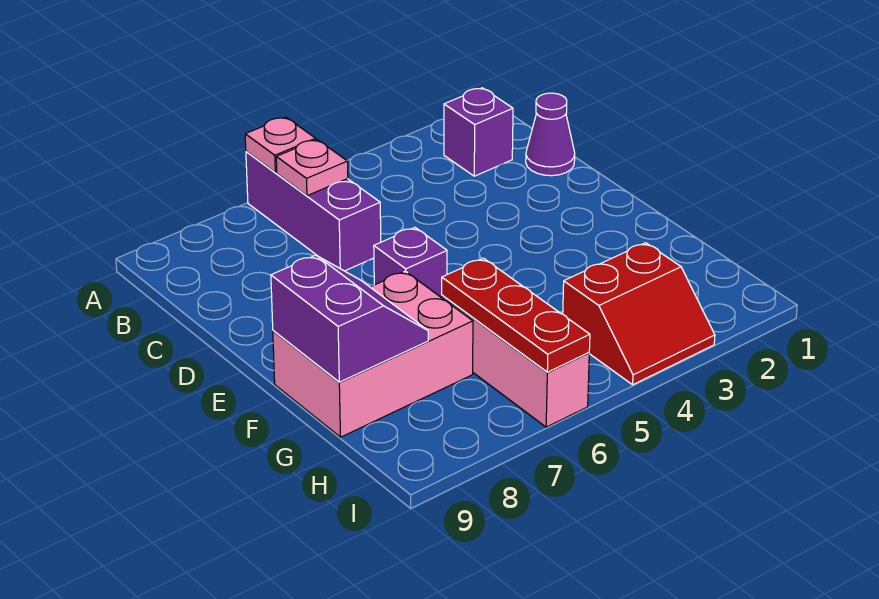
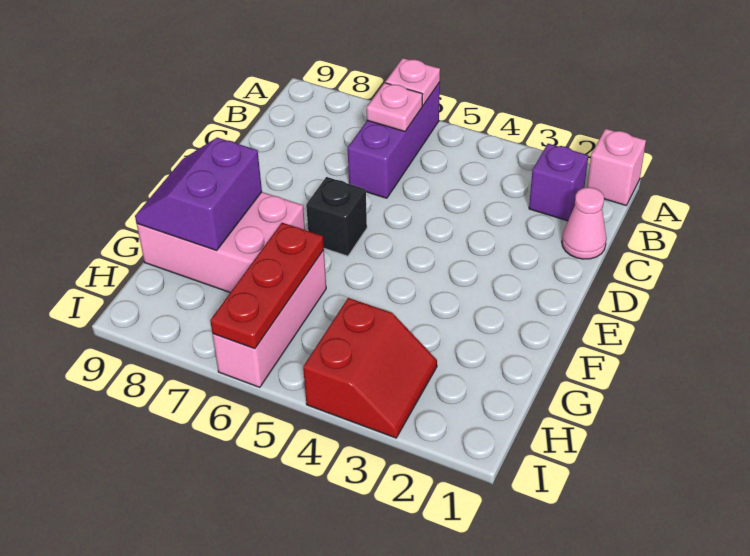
none -> pink brick A1 level 1
purple cone C1 level 1 -> pink cone C1 level 1
purple brick E6 level 1 -> black brick E6 level 1
purple slope F8:G9 level 2 top 9 -> purple slope F8:G9 level 2 top 8
red slope H3:I4 level 1 top H -> red slope H3:I4 level 1 top 4

